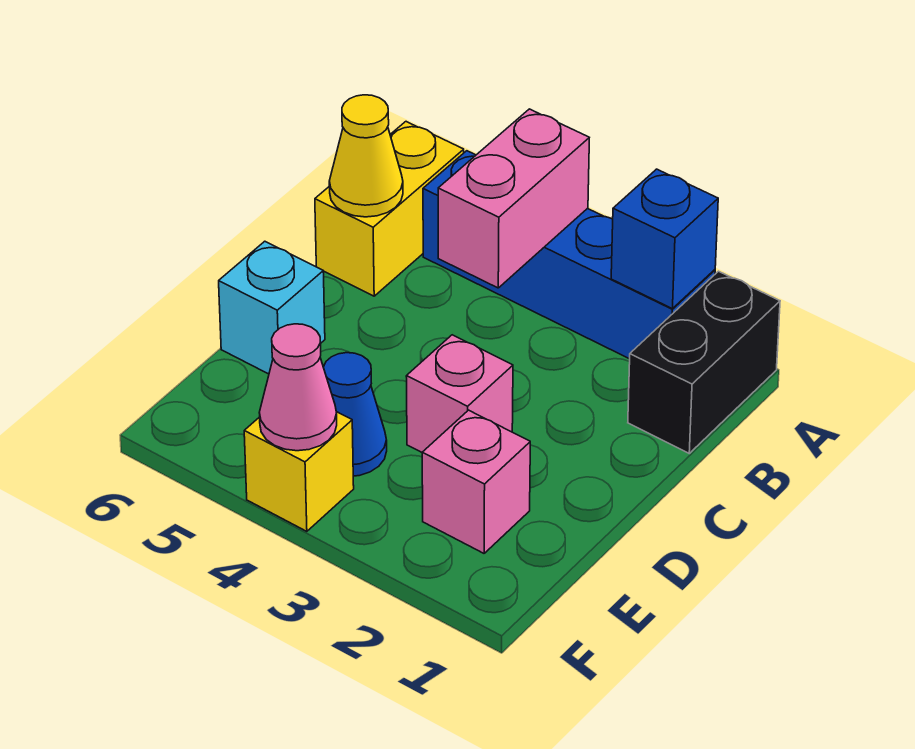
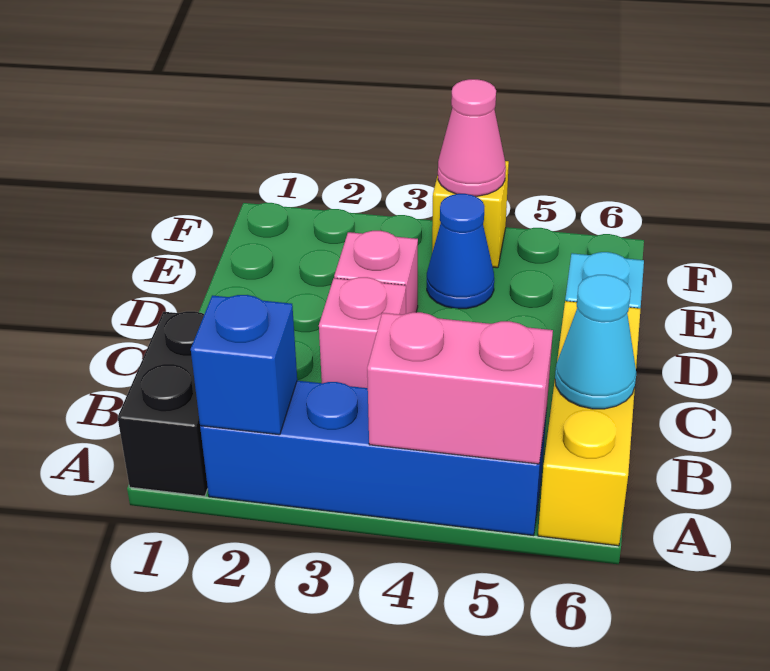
pink brick A4:B4 level 2 -> pink brick A4:A5 level 2
yellow brick A6:B6 level 1 -> yellow brick A6:C6 level 1
yellow cone B6 level 2 -> cyan cone B6 level 2
pink brick E2 level 1 -> pink brick C3 level 1

